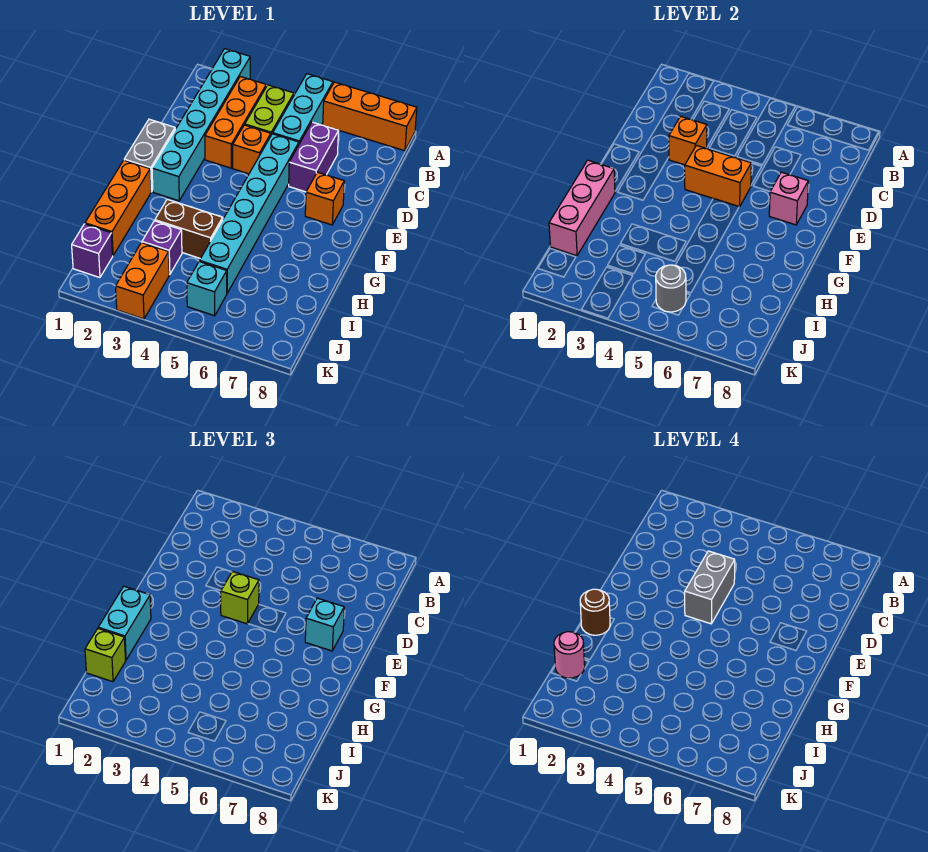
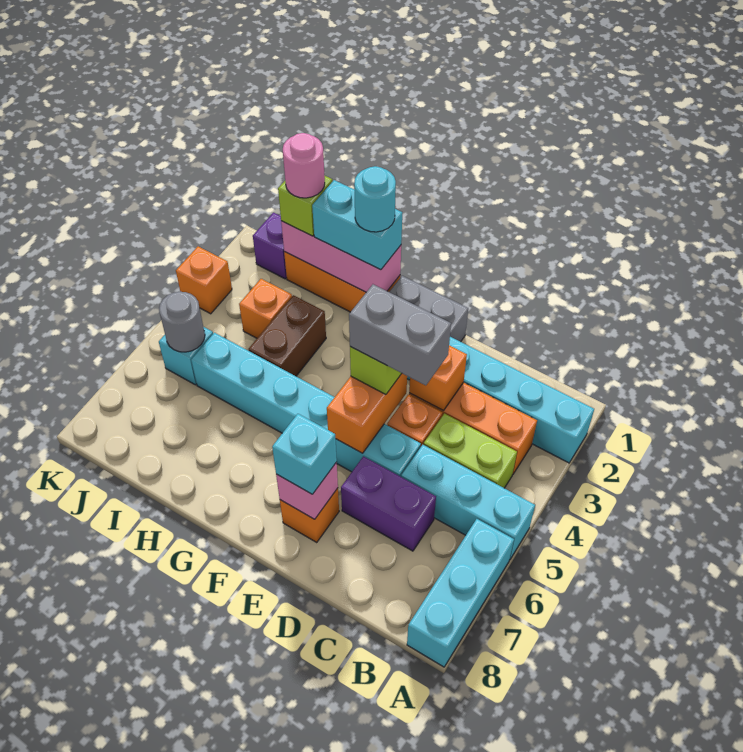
orange brick A6:A8 level 1 -> cyan brick A6:A8 level 1
brown round brick G1 level 4 -> cyan round brick G1 level 4
purple brick I3 level 1 -> orange brick I3 level 1
orange brick J3:K3 level 1 -> orange brick K3 level 1

